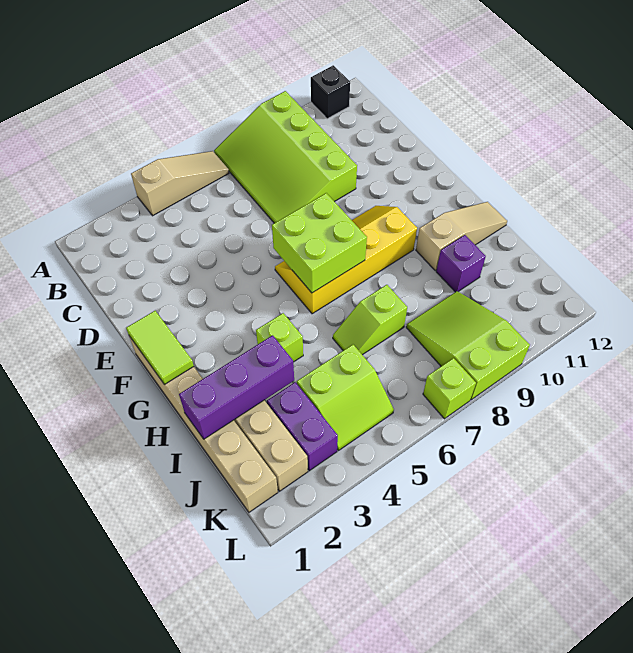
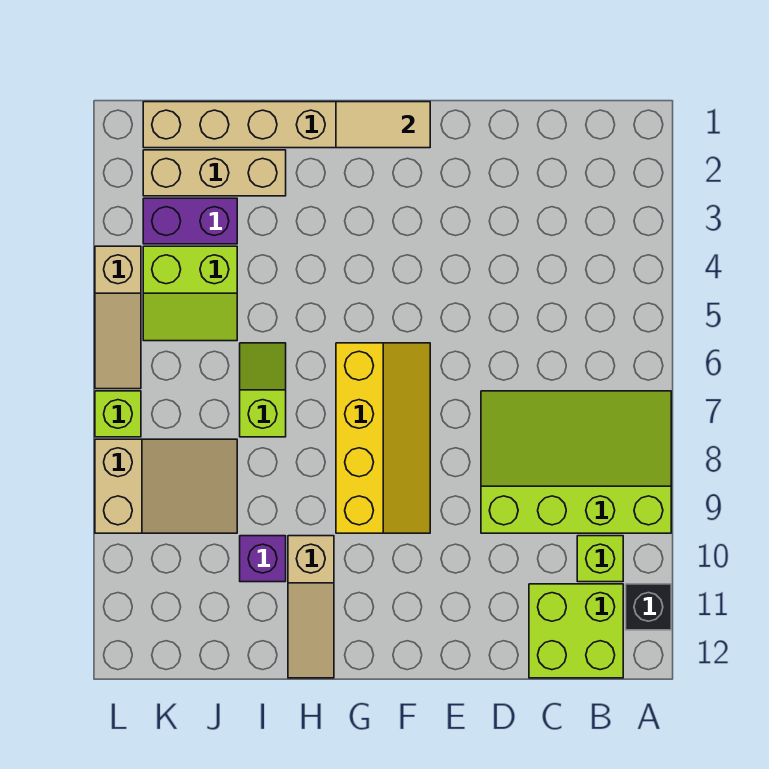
tan slope A4:A6 level 1 top 4 -> tan slope L4:L6 level 1 top 4
lime tile F1:G1 level 2 -> tan tile F1:G1 level 2
lime brick F6:G7 level 2 -> lime brick B11:C12 level 1
lime brick H4 level 1 -> lime brick B10 level 1
purple brick I1:I3 level 2 -> none
lime slope J4:K5 level 1 top J -> lime slope J4:K5 level 1 top 4
lime slope J8:L9 level 1 top L -> tan slope J8:L9 level 1 top L

